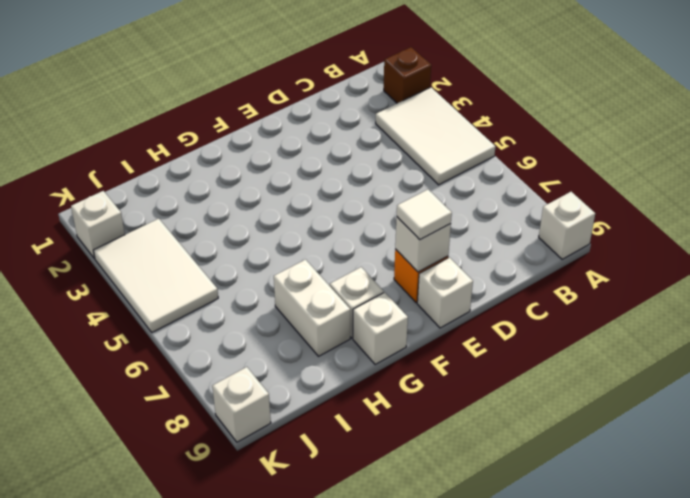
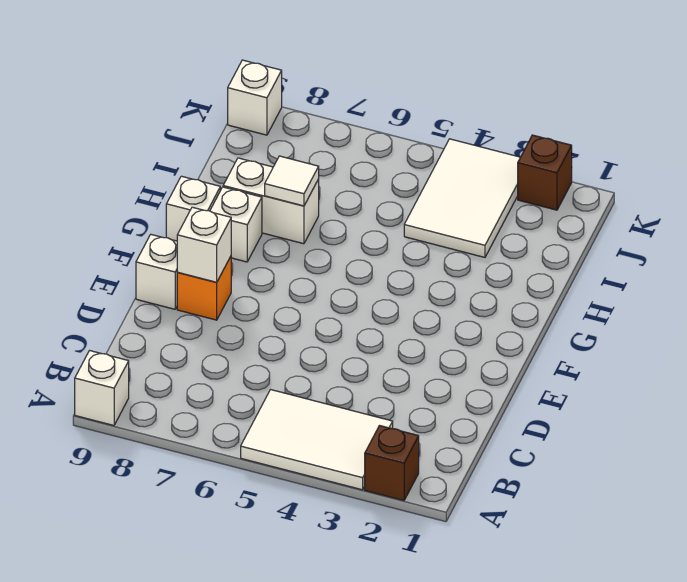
white tile E8 level 3 -> white tile H7 level 2
white tile J3:K5 level 1 -> white tile I3:K4 level 1
white brick K2 level 1 -> brown brick K2 level 1

